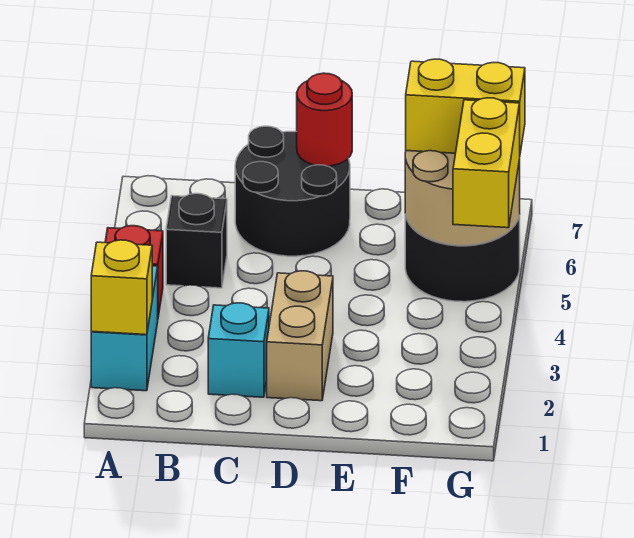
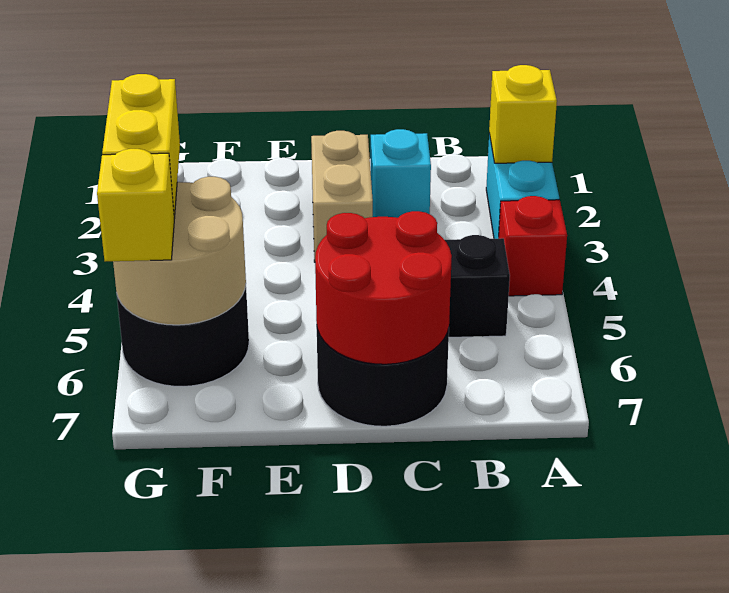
red round brick D7 level 2 -> red round brick C6:D7 level 2
yellow brick F6:G6 level 3 -> yellow brick G6 level 3

